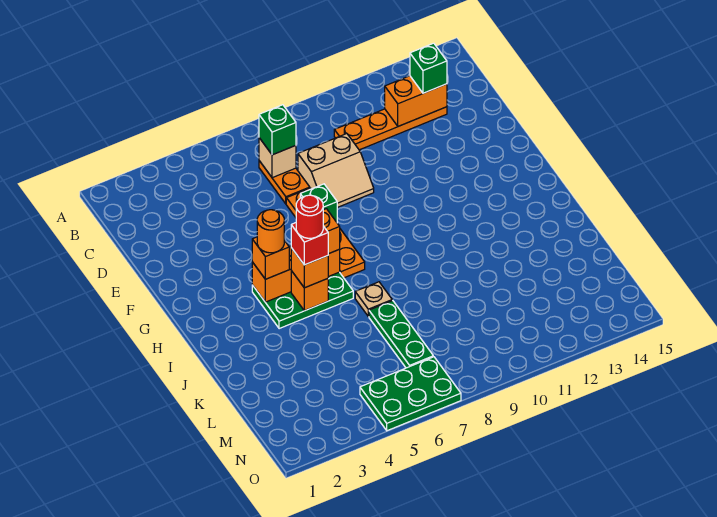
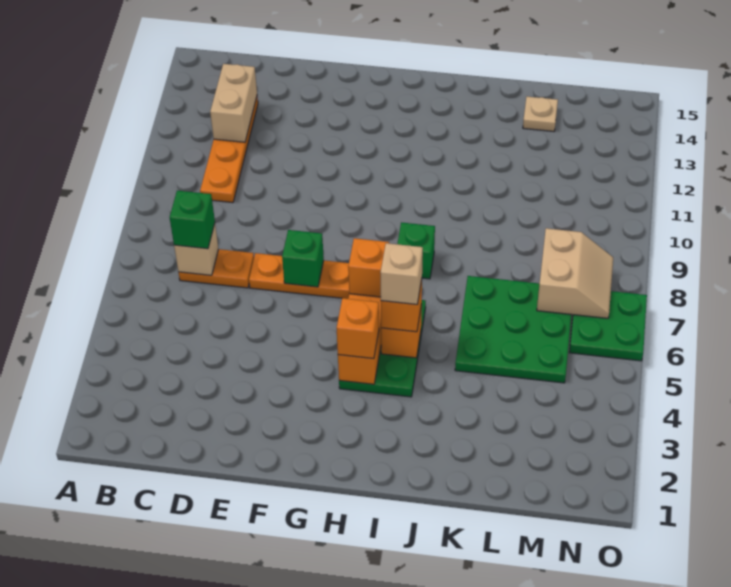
orange brick C12:C13 level 2 -> tan brick C12:C13 level 2
green brick C13 level 3 -> green brick I8 level 1
tan slope D8:E9 level 1 top D -> tan slope M7:N8 level 2 top M
orange round brick H4 level 4 -> none
red brick I5 level 4 -> tan brick I5 level 4
red round brick I5 level 5 -> none
tan plate J7 level 1 -> tan plate L14 level 1
green plate K7:M7 level 1 -> green plate K5:M7 level 1
green plate N5:O7 level 1 -> green plate N6:O7 level 1

